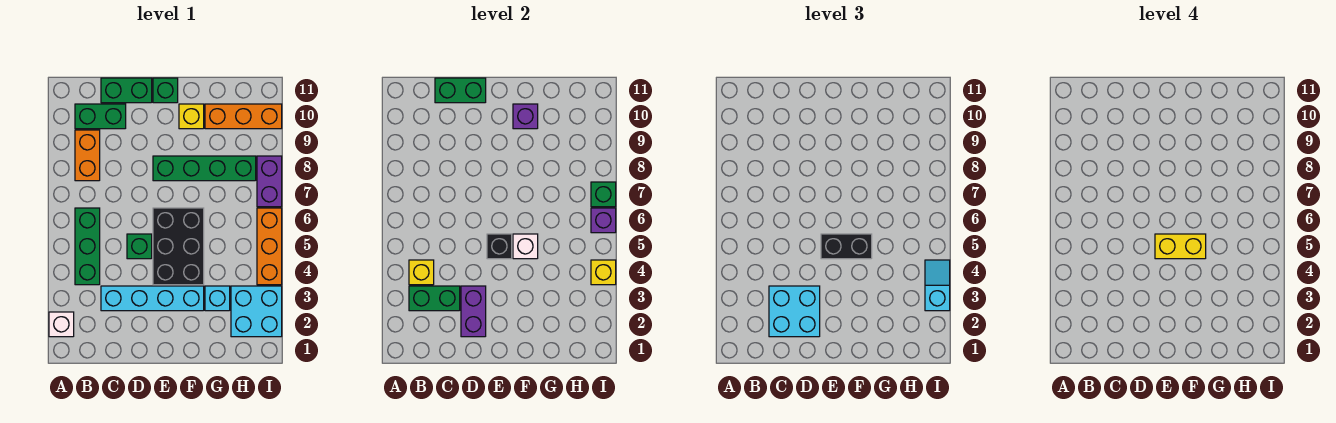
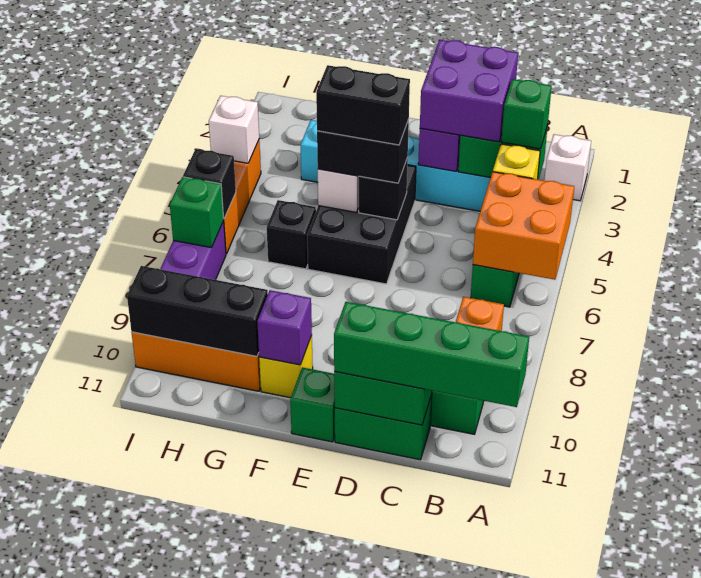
none -> orange brick A5:B6 level 2
cyan brick C2:D3 level 3 -> purple brick C2:D3 level 3
green brick D5 level 1 -> green brick B3 level 3
yellow brick E5:F5 level 4 -> black brick E5:F5 level 4
green brick E8:H8 level 1 -> green brick A11:D11 level 3
none -> black brick G6 level 1
none -> black brick G10:I10 level 2
cyan brick H2:I3 level 1 -> none
cyan slope I3:I4 level 3 top 3 -> none
yellow brick I4 level 2 -> white brick I4 level 2
purple brick I6 level 2 -> black brick I6 level 2

